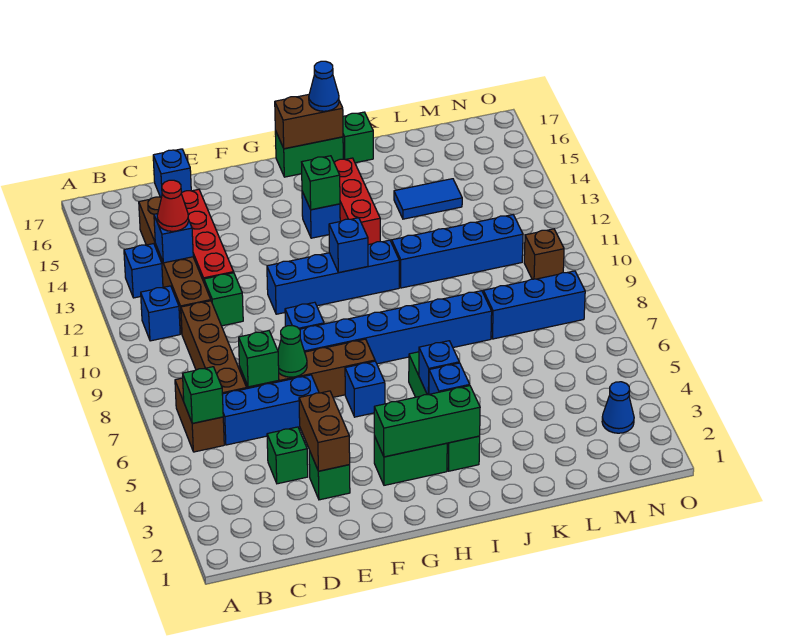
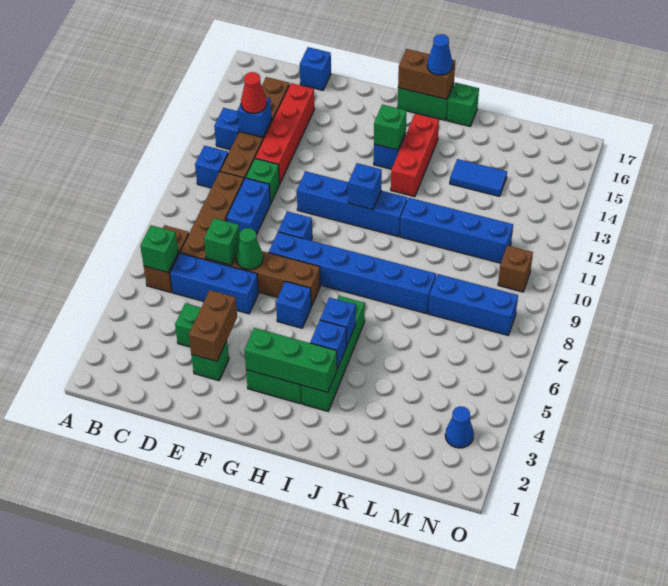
none -> blue brick D9:D10 level 1

